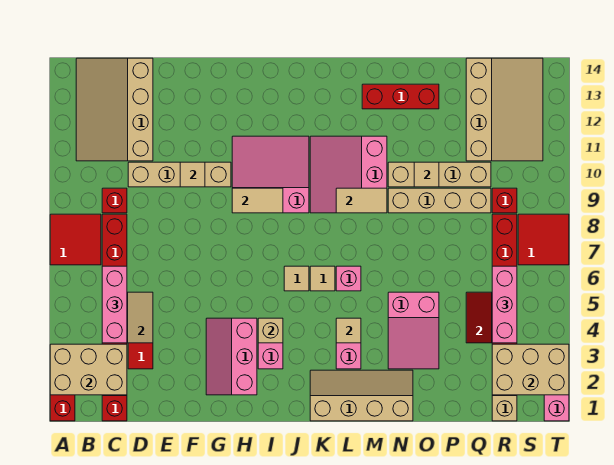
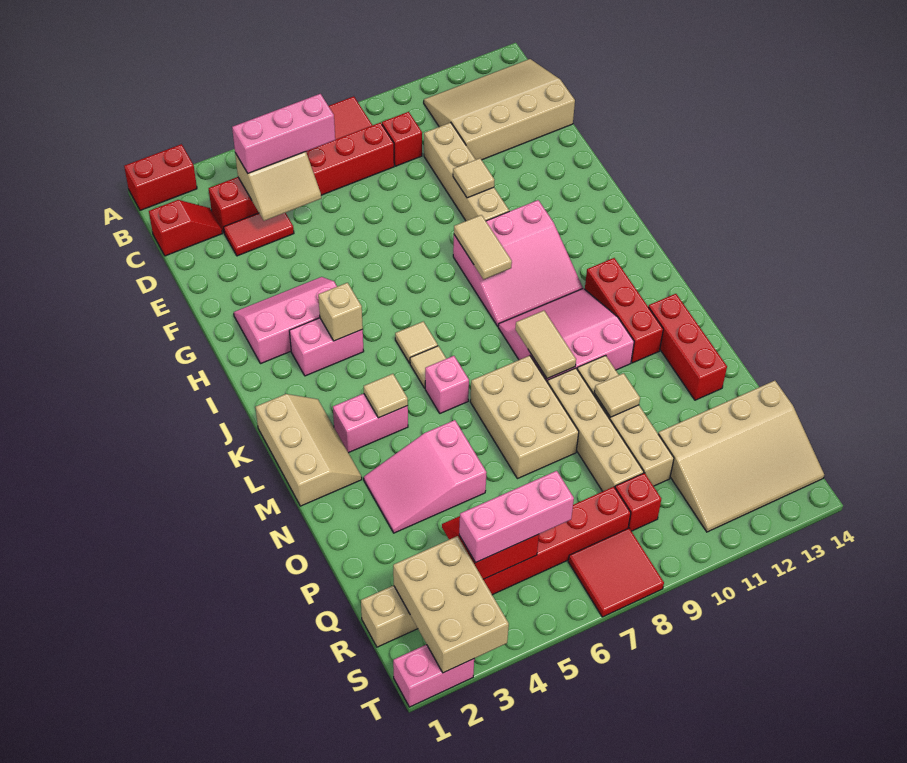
tan brick A2:C3 level 2 -> tan brick M7:O8 level 1
pink slope H9:J11 level 1 top 9 -> pink slope H9:J11 level 1 top H
tan slope K1:N2 level 1 top 1 -> tan slope K1:M2 level 1 top 1
none -> red brick K12:M12 level 1

